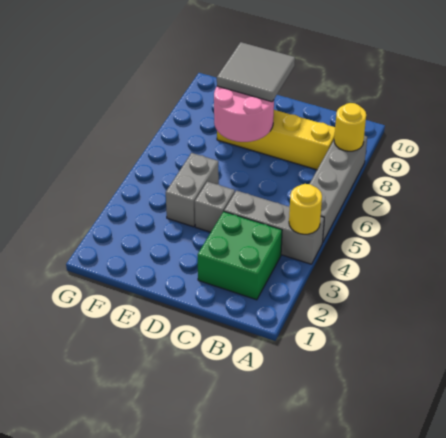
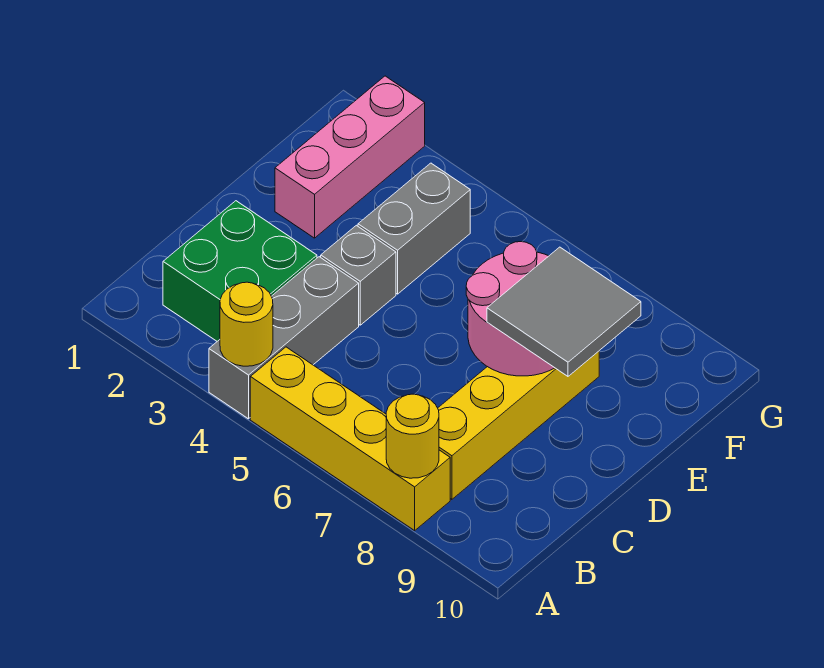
grey brick A5:A8 level 1 -> yellow brick A5:A8 level 1
none -> pink brick E2:G2 level 1
grey brick E4:E5 level 1 -> grey brick E4:F4 level 1

